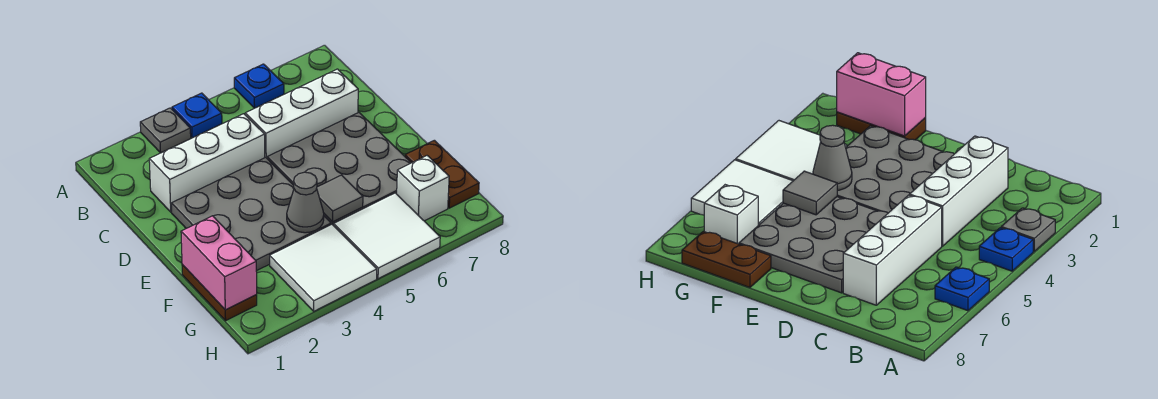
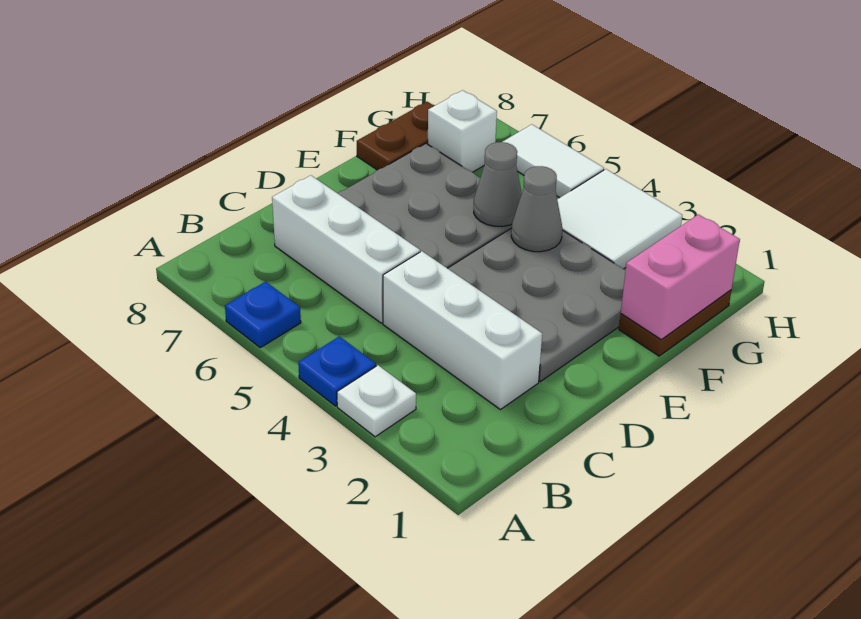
grey plate A3 level 1 -> white plate A3 level 1
grey tile F5 level 2 -> grey cone F5 level 2
white tile G5:H6 level 1 -> white tile H5:H6 level 1

